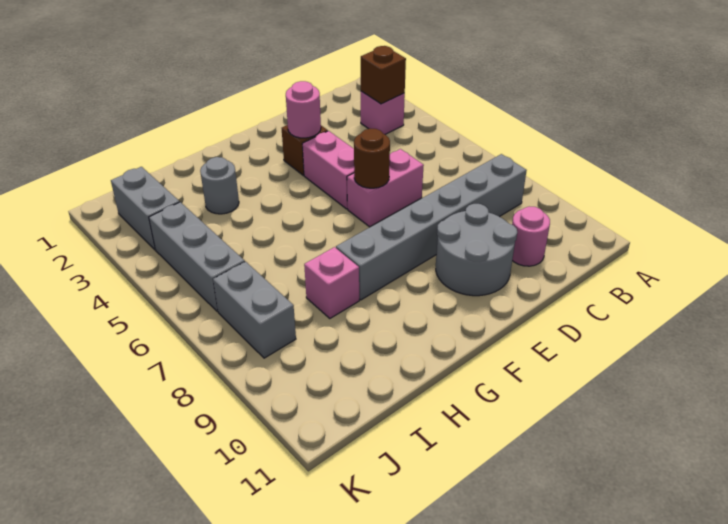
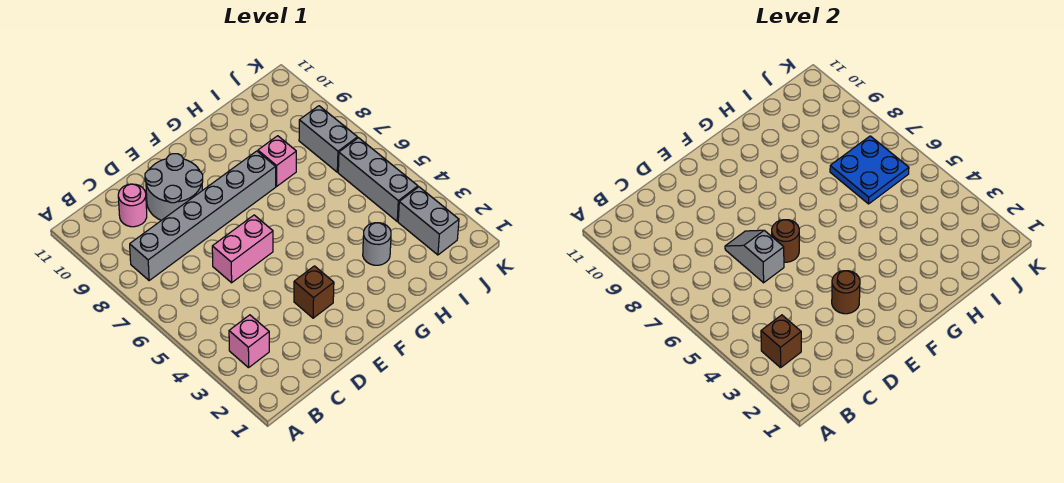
none -> grey slope D6:D7 level 2 top 6
pink round brick E3 level 2 -> brown round brick E3 level 2
pink brick E4:E5 level 1 -> none
none -> blue plate I6:J7 level 2

